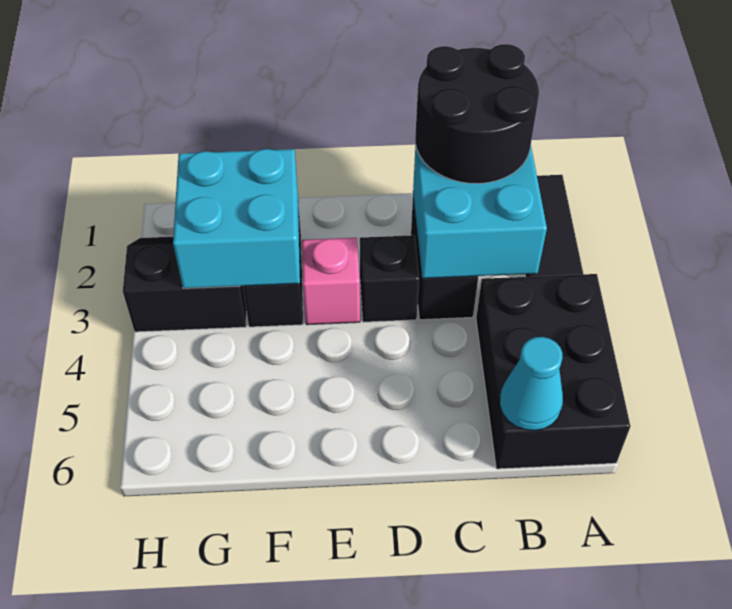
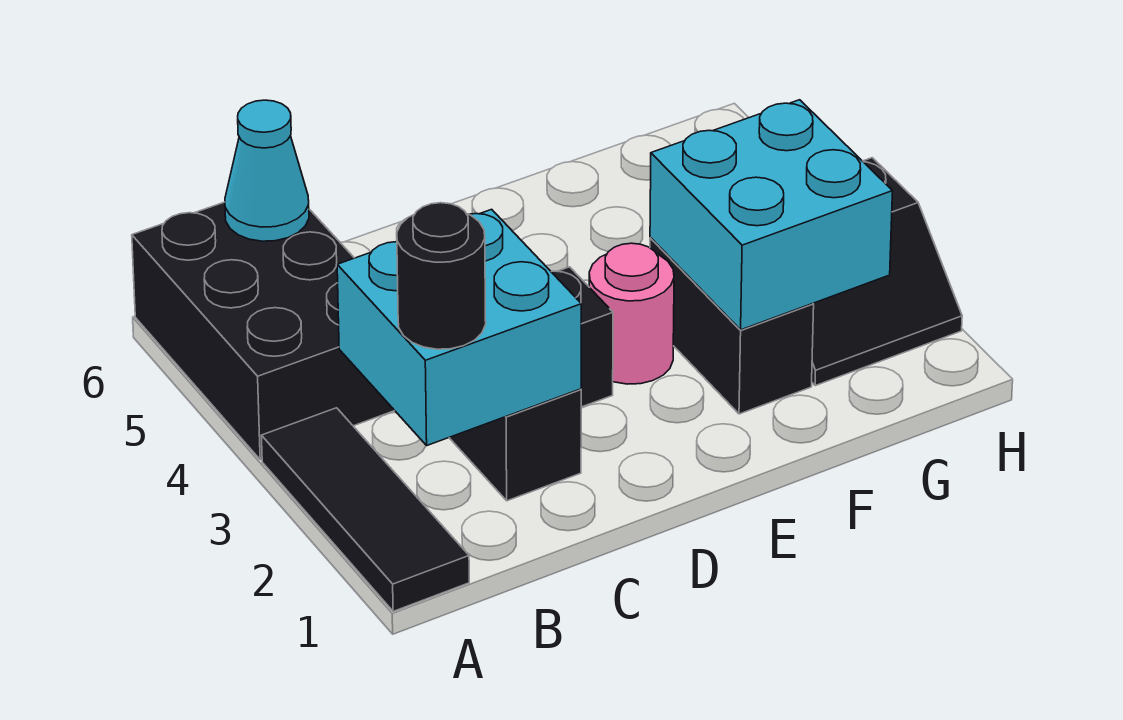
black round brick B1:C2 level 3 -> black round brick B2 level 3
pink brick E3 level 1 -> pink round brick E3 level 1

